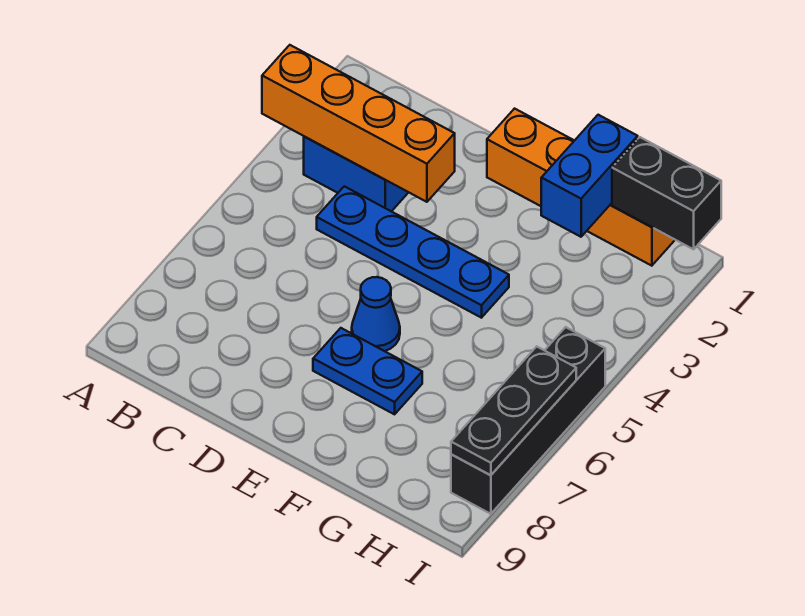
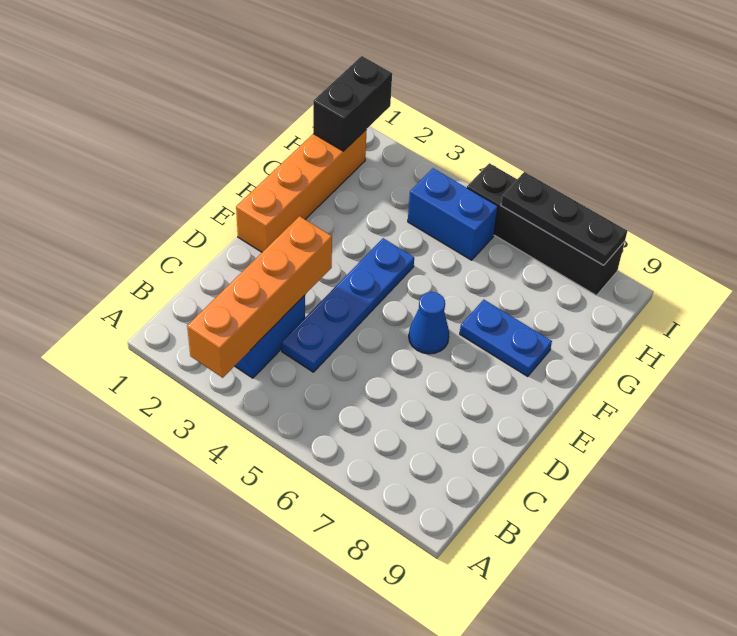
blue plate E7:F7 level 1 -> blue plate F7:F8 level 1
blue brick G1:G2 level 2 -> blue brick H4:H5 level 1

